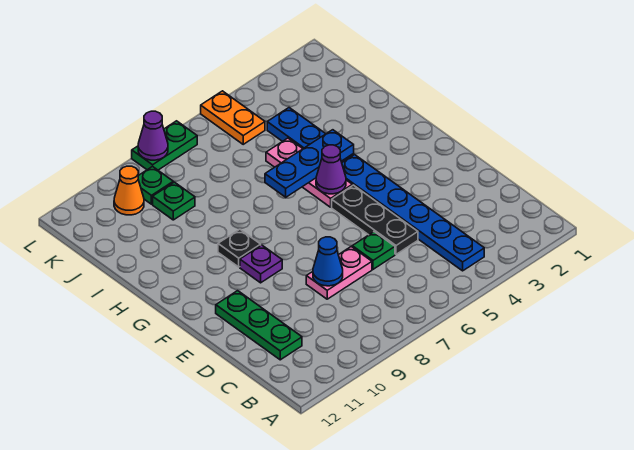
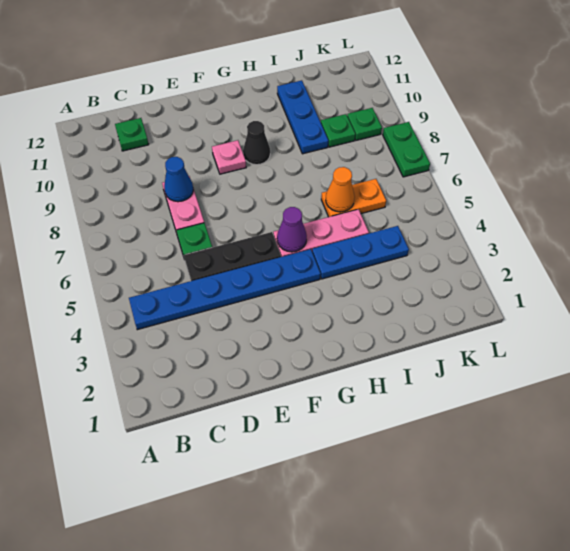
green plate C11:E11 level 1 -> green plate C11 level 1
purple plate F9 level 1 -> pink plate F9 level 1
black plate G9 level 1 -> black cone G9 level 1
blue plate H4:H6 level 2 -> blue plate I9:I11 level 1
orange plate K5:L5 level 1 -> orange plate I6:J6 level 1
orange cone K10 level 1 -> orange cone I6 level 2
purple cone L8 level 2 -> none

